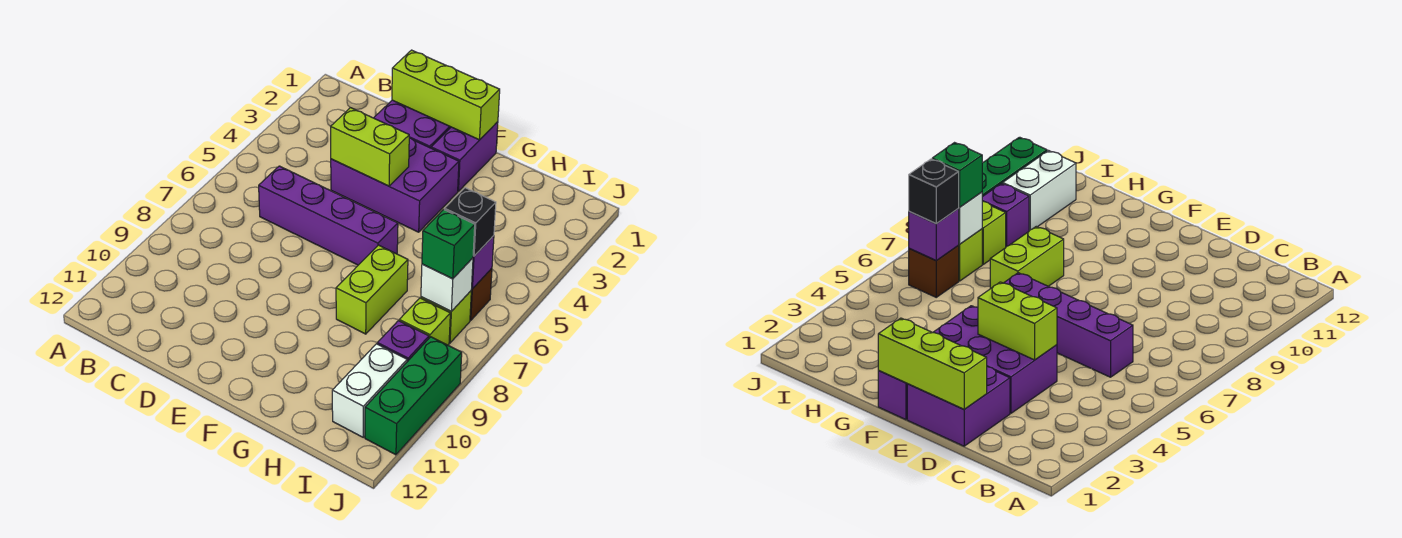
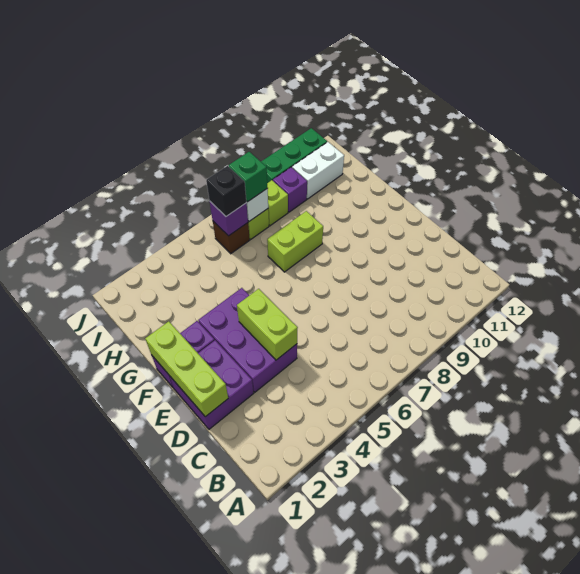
purple brick C6:F6 level 1 -> none

